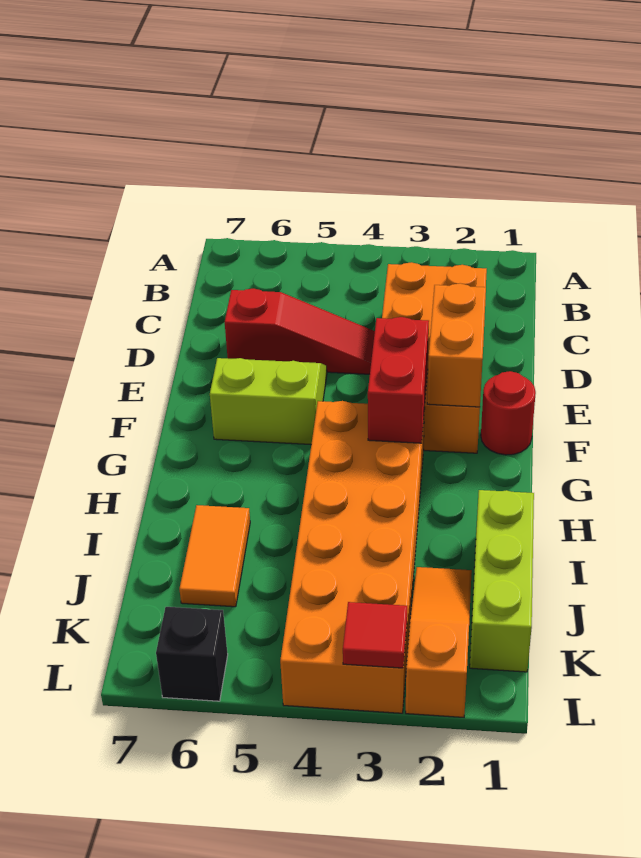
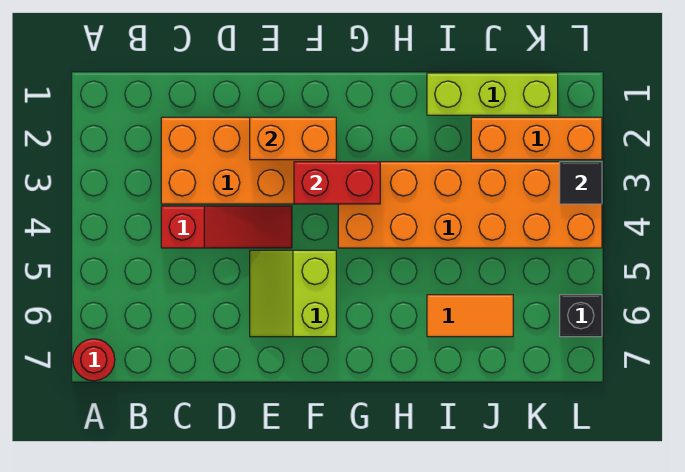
red slope D4:D6 level 1 top 6 -> red slope C4:E4 level 1 top C
red round brick F1 level 1 -> red round brick A7 level 1
orange slope J2:L2 level 1 top L -> orange brick J2:L2 level 1
red tile L3 level 2 -> black tile L3 level 2

